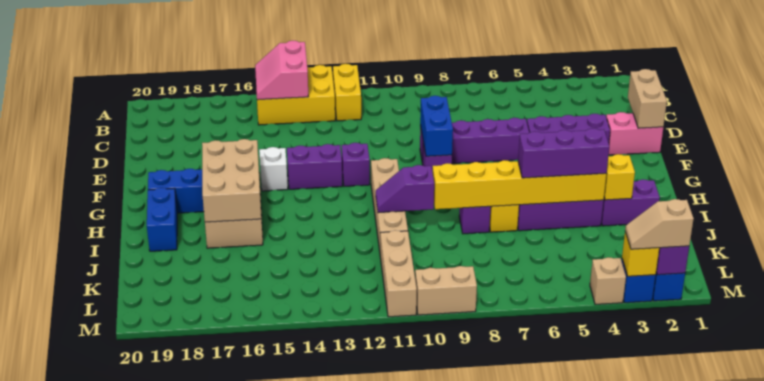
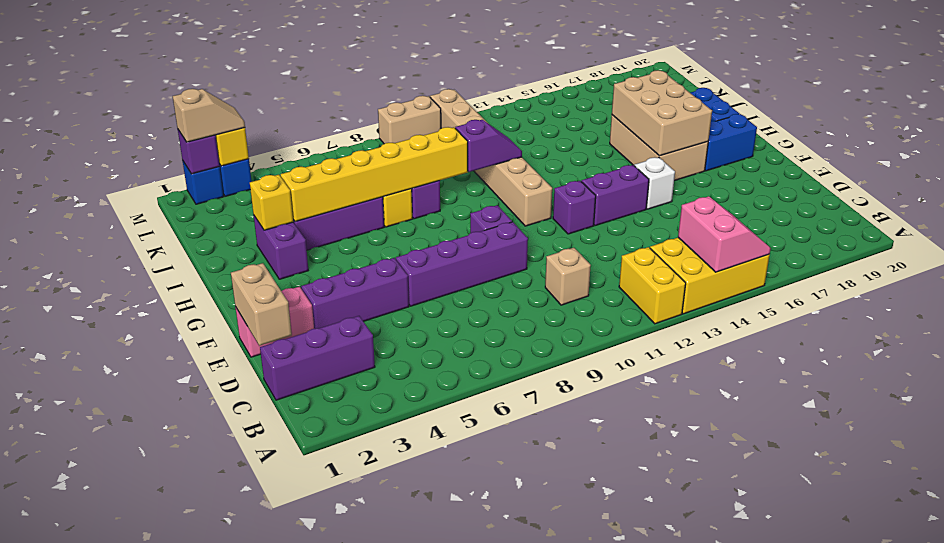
blue brick E9:F9 level 2 -> none
purple brick I2:I3 level 1 -> purple brick H3:I3 level 1
purple brick I4:I6 level 3 -> purple brick C1:C3 level 1
tan brick M4 level 1 -> tan brick C10 level 1

